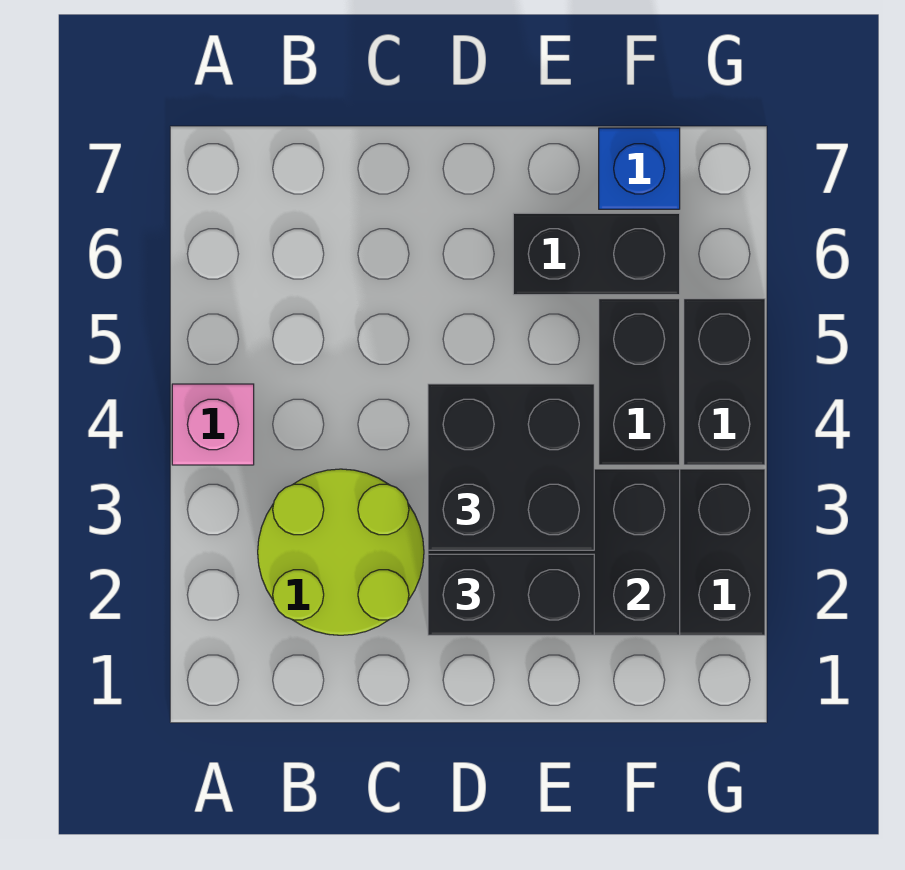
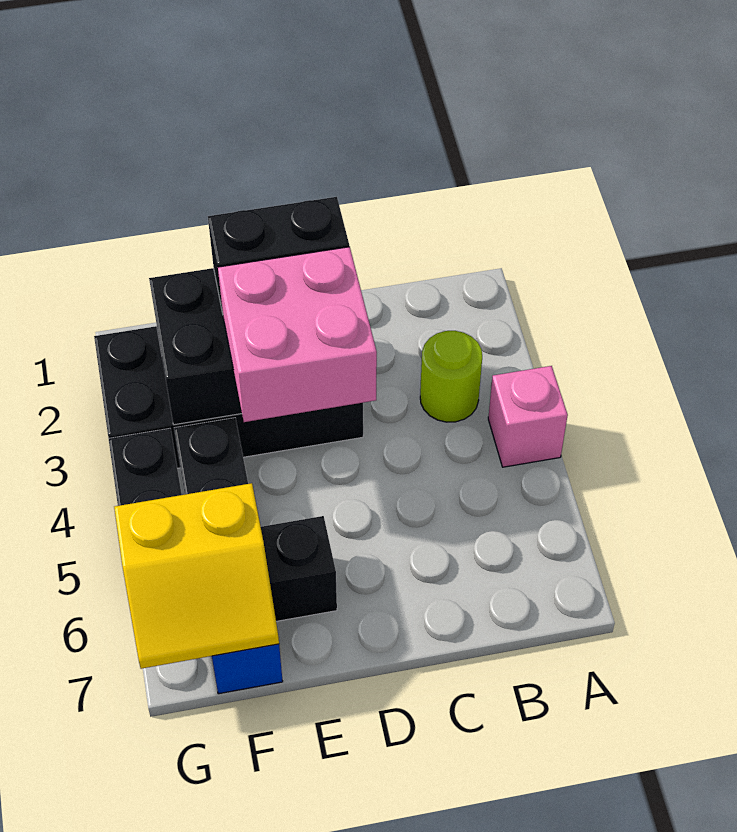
lime round brick B2:C3 level 1 -> lime round brick B3 level 1
black brick D3:E4 level 3 -> pink brick D3:E4 level 3
none -> yellow slope F6:G7 level 2 top 6

